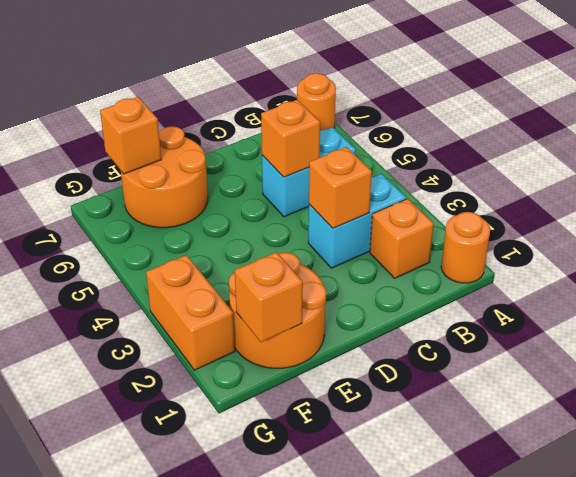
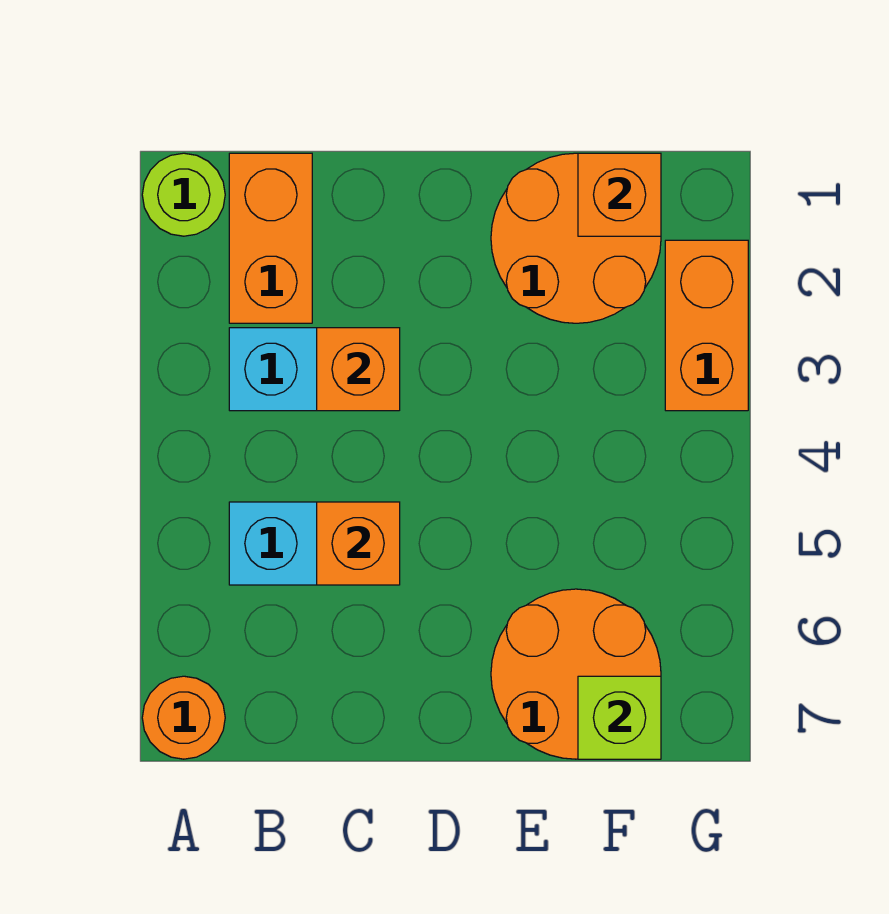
orange round brick A1 level 1 -> lime round brick A1 level 1
orange brick B2 level 1 -> orange brick B1:B2 level 1
orange brick F7 level 2 -> lime brick F7 level 2

